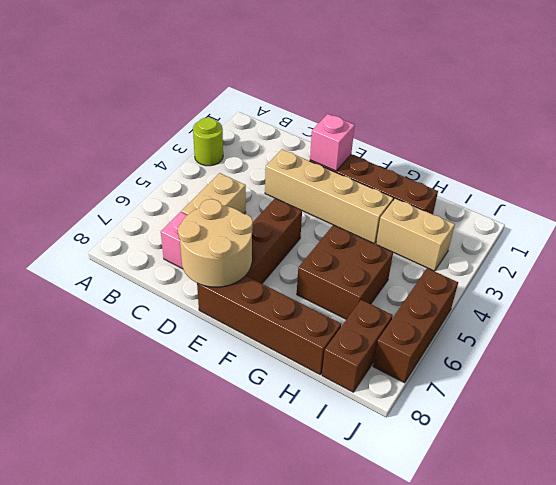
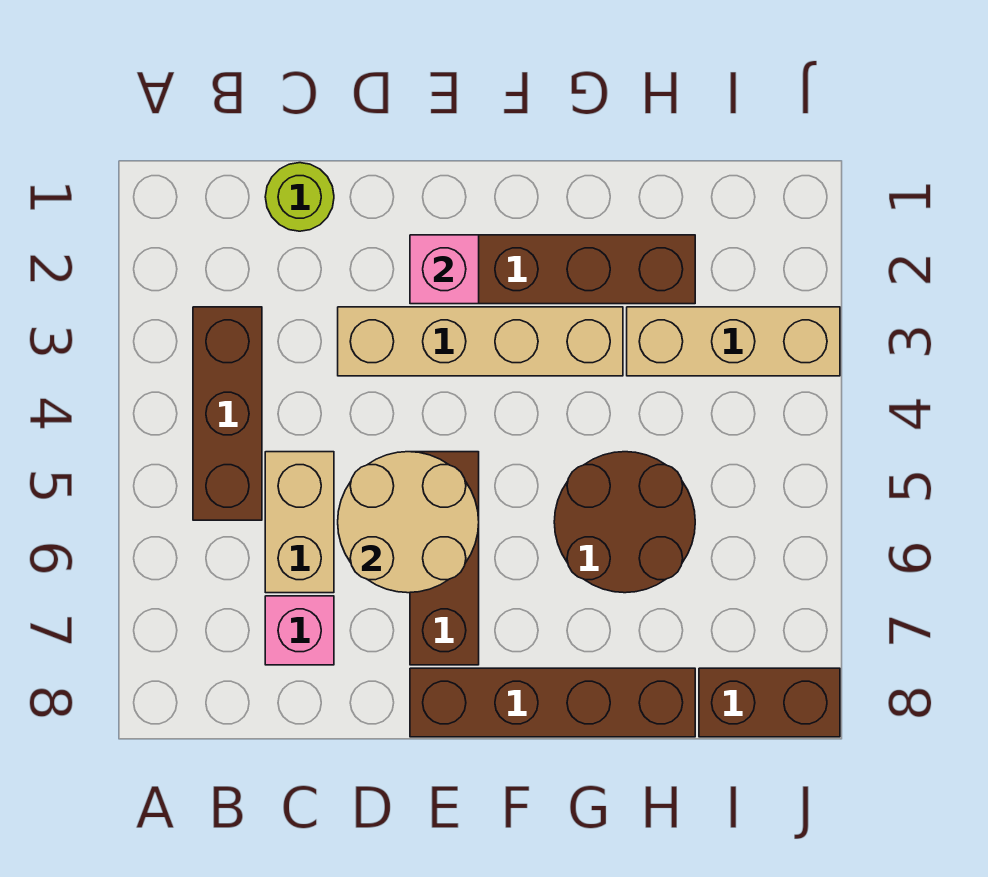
lime round brick A3 level 1 -> lime round brick C1 level 1
tan round brick D7:E8 level 2 -> tan round brick D5:E6 level 2
brown brick G5:H6 level 1 -> brown round brick G5:H6 level 1
tan brick H3:I3 level 1 -> tan brick H3:J3 level 1
brown brick I7:I8 level 1 -> brown brick I8:J8 level 1
brown brick J5:J7 level 1 -> brown brick B3:B5 level 1

